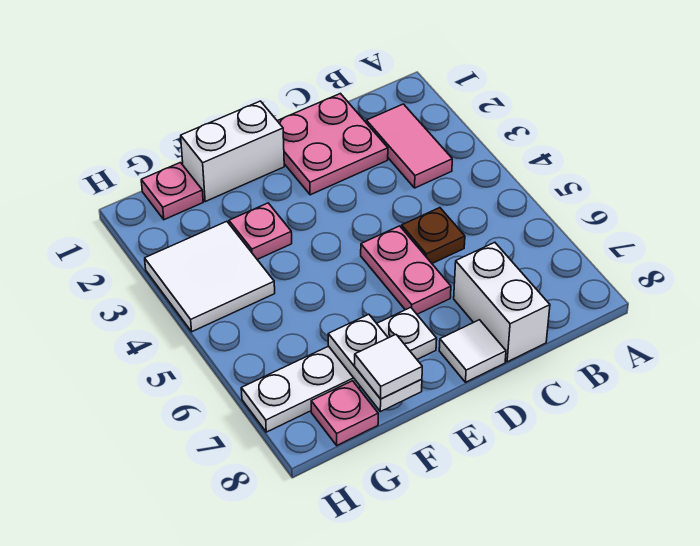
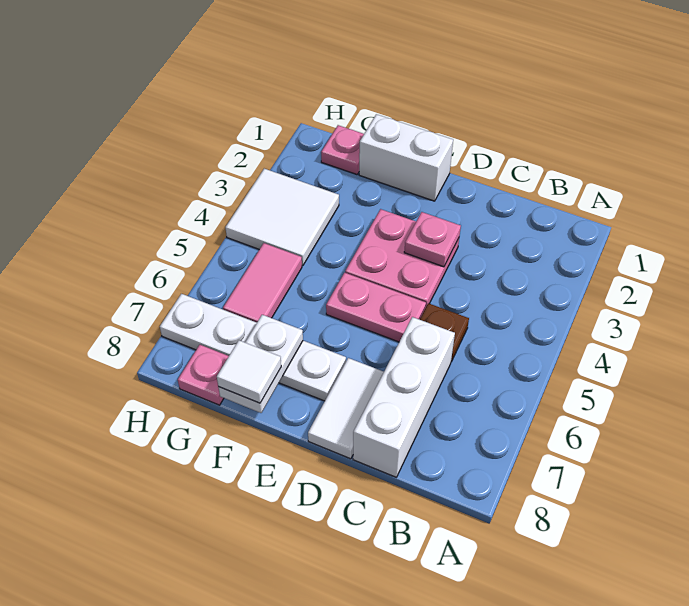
pink tile B2:B3 level 1 -> pink tile G5:G6 level 1
pink plate C1:D2 level 1 -> pink plate D3:E4 level 1
white brick C7:C8 level 1 -> white brick C6:C8 level 1
pink plate D5:D6 level 1 -> pink plate D5:E5 level 1
white tile D8 level 1 -> white tile D7:D8 level 1
pink plate F3 level 1 -> pink plate D3 level 2

